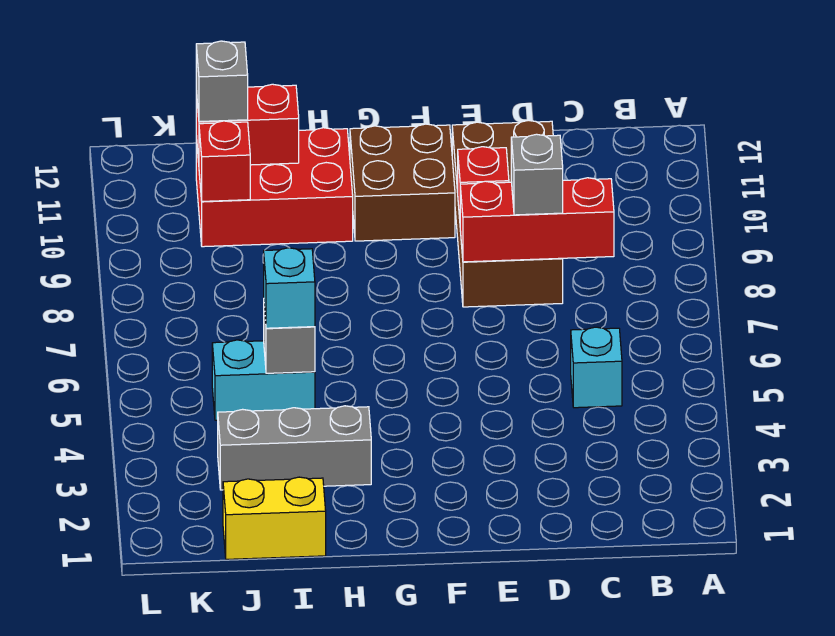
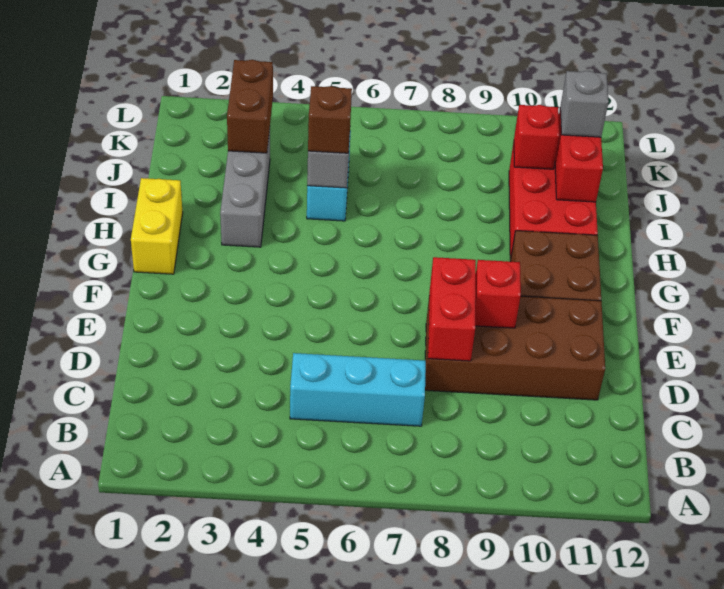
cyan brick C5 level 1 -> cyan brick C5:C7 level 1
red brick C8:E8 level 2 -> red brick D8:E8 level 2
grey brick D8 level 3 -> none
yellow brick I1:J1 level 1 -> yellow brick G1:H1 level 1
cyan brick I5 level 3 -> brown brick I5 level 3
none -> brown brick J3:K3 level 2

